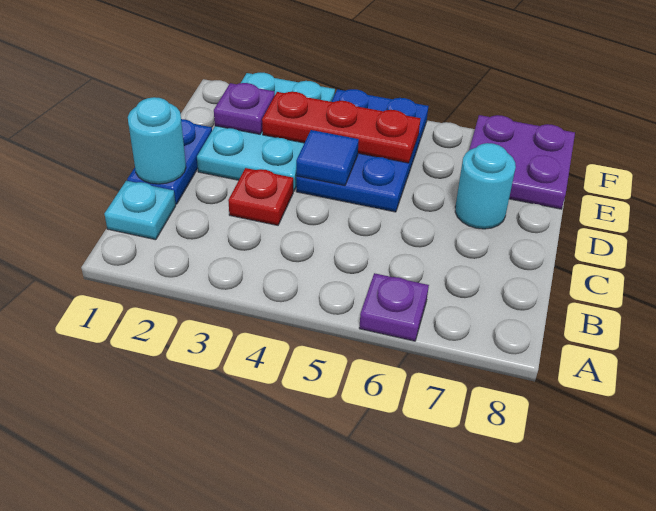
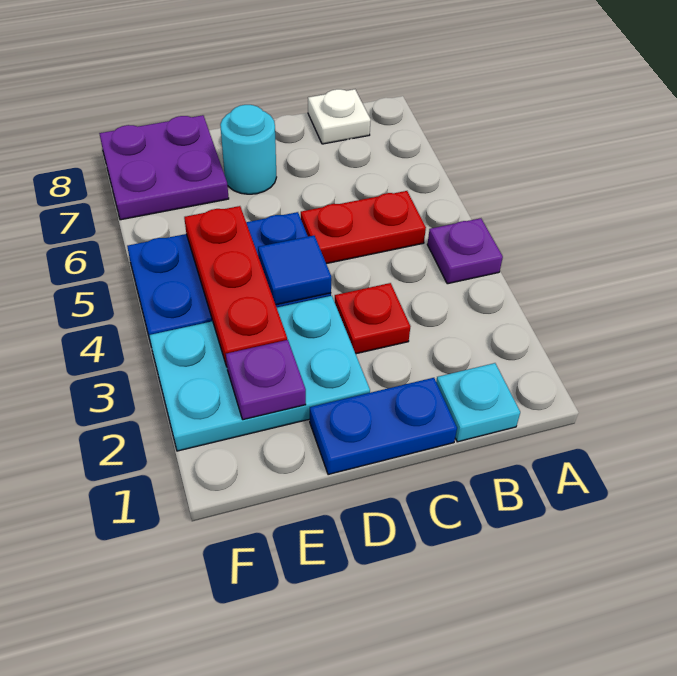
purple plate A6 level 1 -> purple plate A4 level 1
none -> red plate B5:C5 level 1
none -> white plate B8 level 1
cyan round brick C1 level 2 -> none

